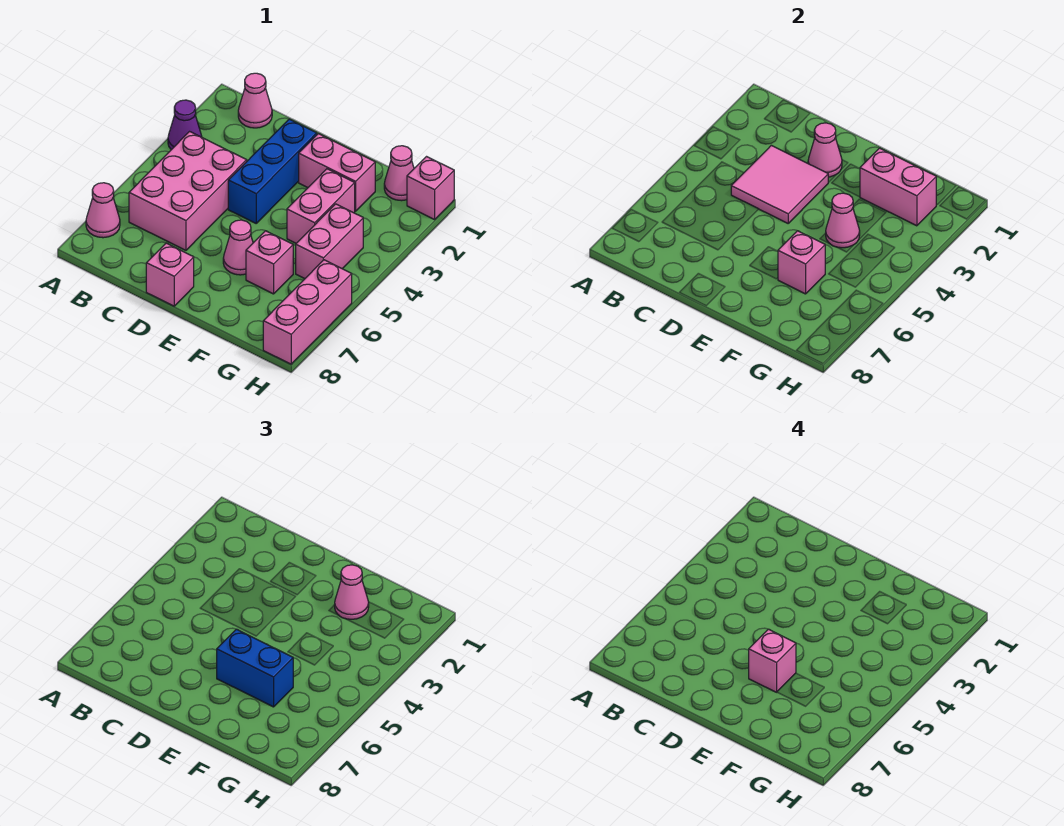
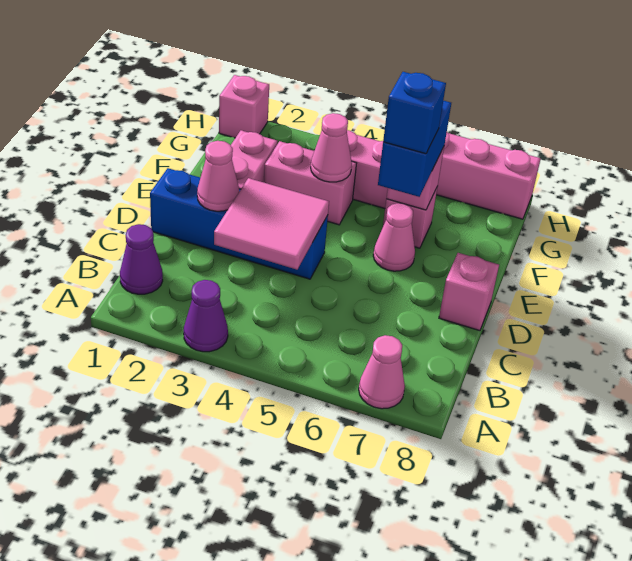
pink cone B1 level 1 -> purple cone B1 level 1
pink brick B4:C6 level 1 -> none
blue brick D2:D4 level 1 -> blue brick D1:D4 level 1
pink brick E6 level 4 -> blue brick E6 level 4
pink brick F2:G2 level 2 -> none
pink cone F2 level 3 -> none
pink cone G1 level 1 -> none

